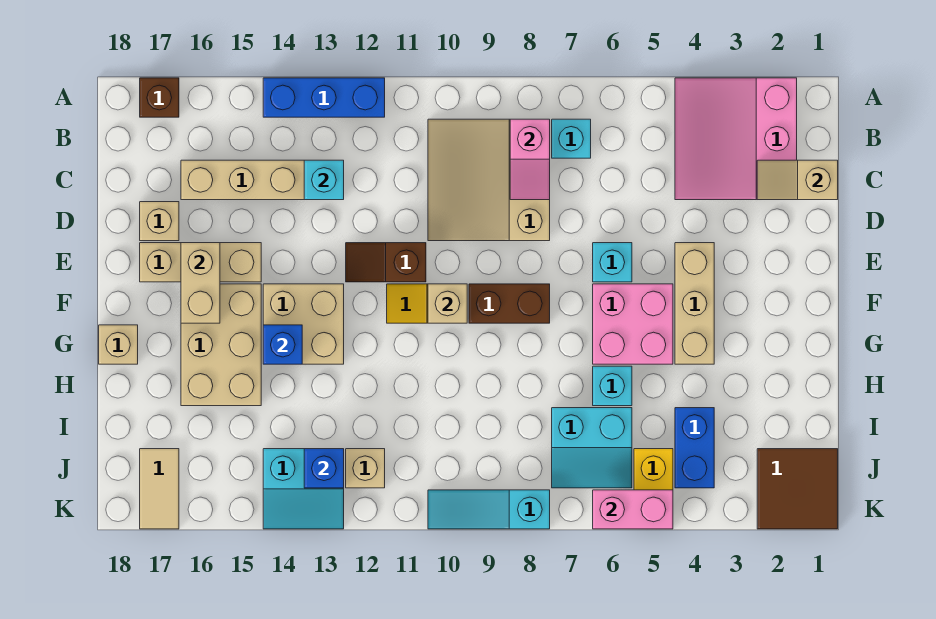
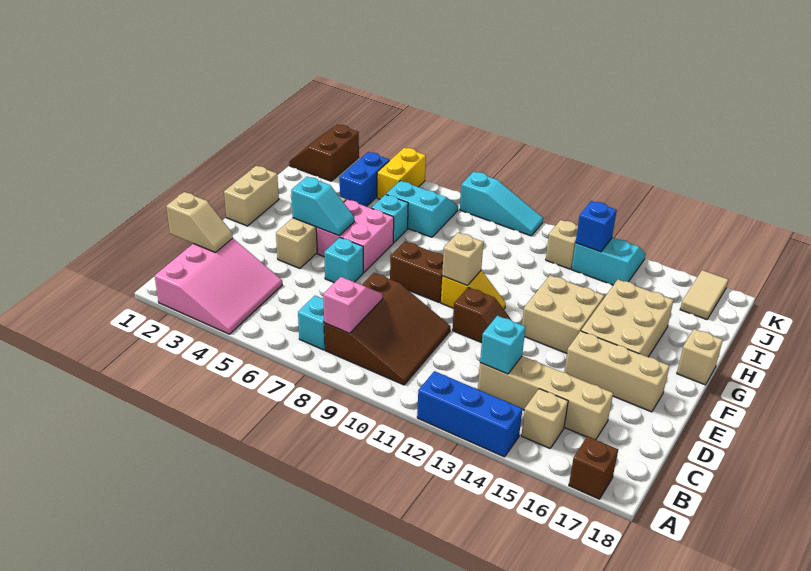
tan slope B8:D10 level 1 top 8 -> brown slope B8:D10 level 1 top 8
tan brick D17 level 1 -> tan brick B15 level 1
tan brick E16:F16 level 2 -> tan brick F1:G1 level 1
none -> cyan slope F4:F5 level 2 top 4
blue brick G14 level 2 -> none
brown tile J1:K2 level 1 -> brown slope J1:K2 level 1 top 2
pink brick K5:K6 level 2 -> none

